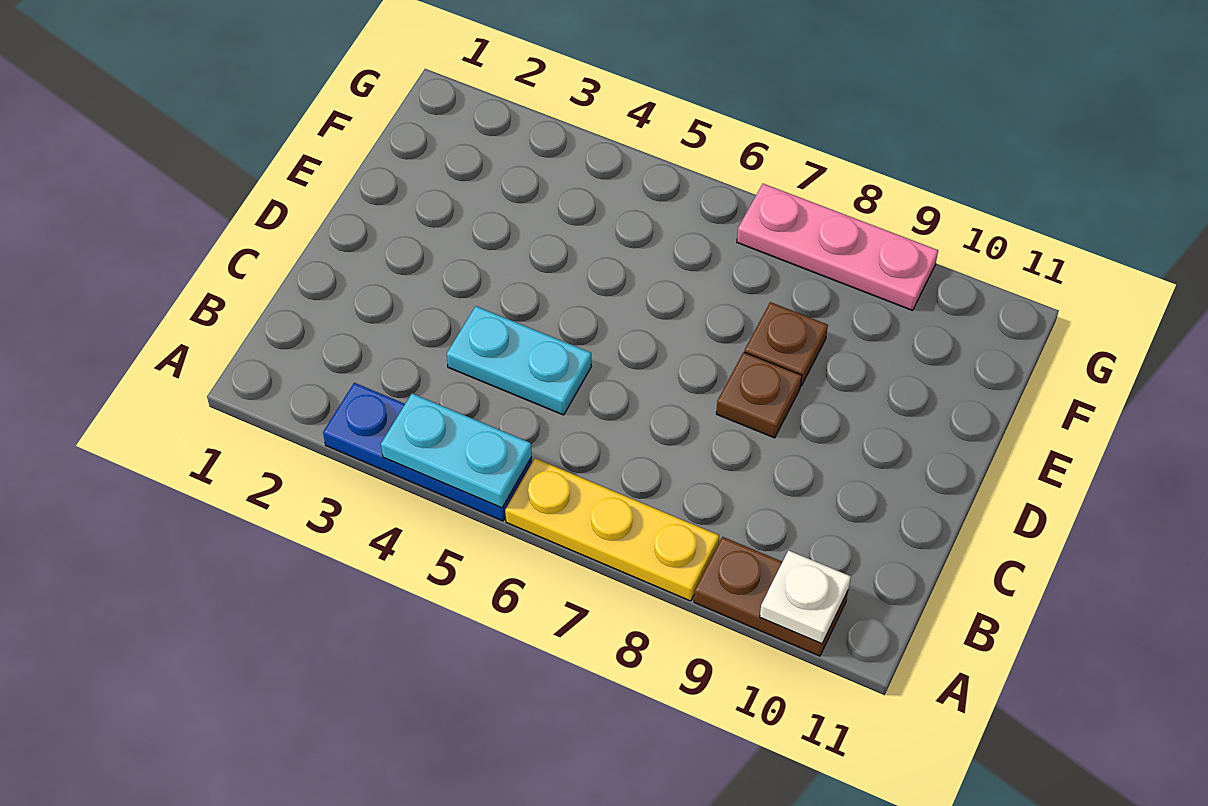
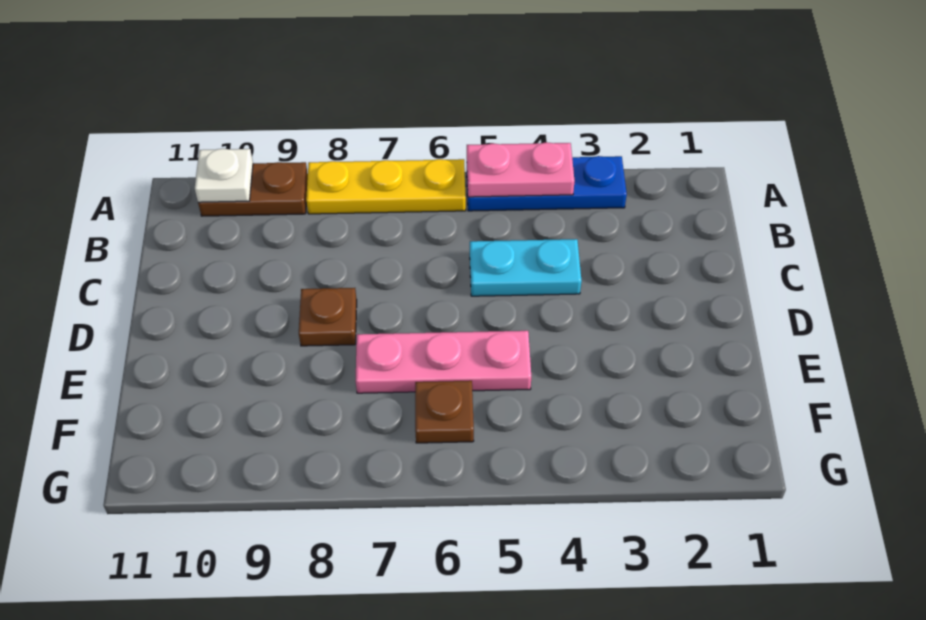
cyan plate A4:A5 level 2 -> pink plate A4:A5 level 2
brown plate E8 level 1 -> brown plate F6 level 1
pink plate G7:G9 level 1 -> pink plate E5:E7 level 1

